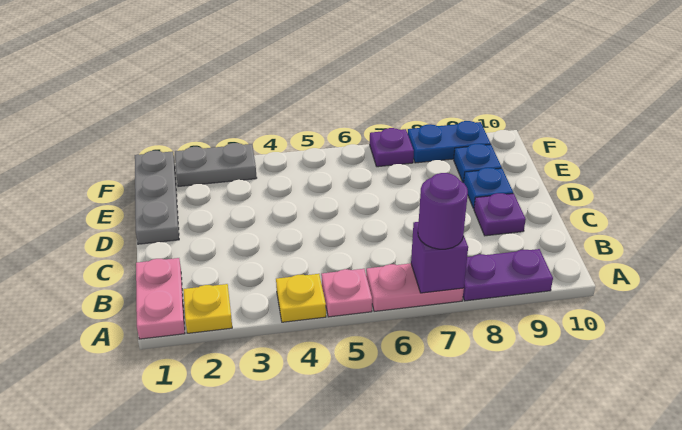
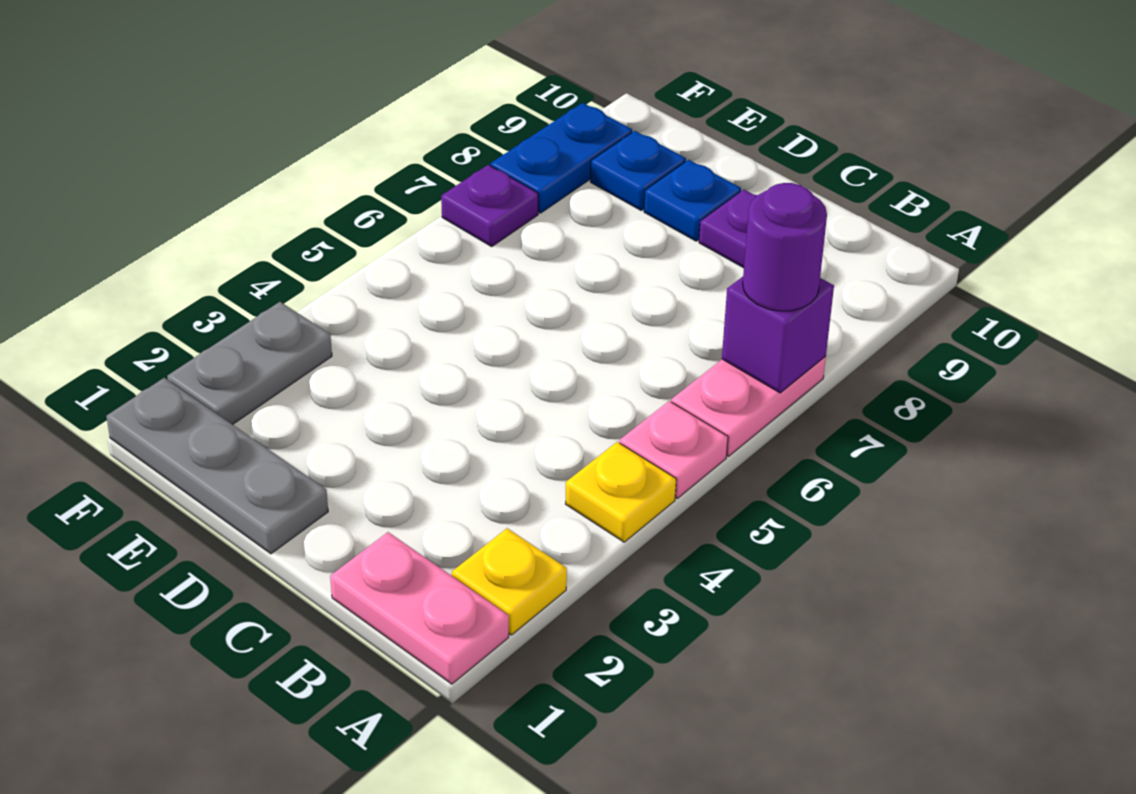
purple plate A8:A9 level 1 -> none

